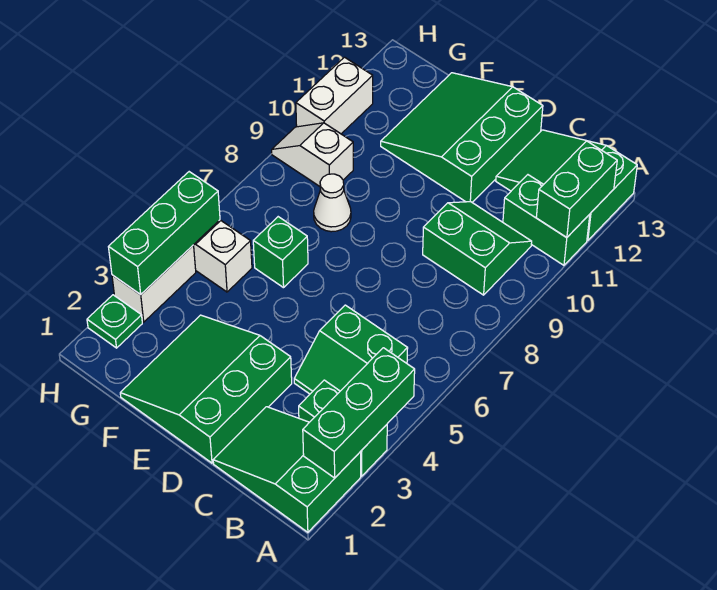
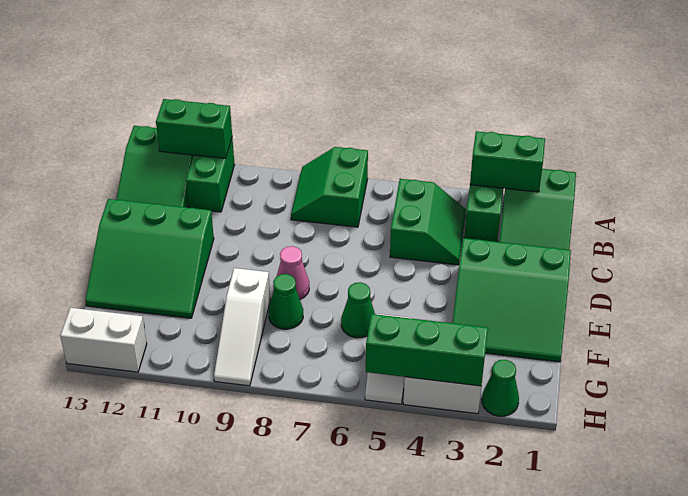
green brick A2:A4 level 2 -> green brick A2:A3 level 2
green slope B9:C10 level 1 top 9 -> green slope A7:B8 level 1 top 7
none -> pink cone E8 level 1
green brick F6 level 1 -> green cone F6 level 1
white cone F8 level 1 -> green cone F8 level 1
white slope G9:H9 level 1 top G -> white slope F9:H9 level 1 top F
green plate H2 level 1 -> green cone H2 level 1
white brick H10:H11 level 1 -> white brick H12:H13 level 1

